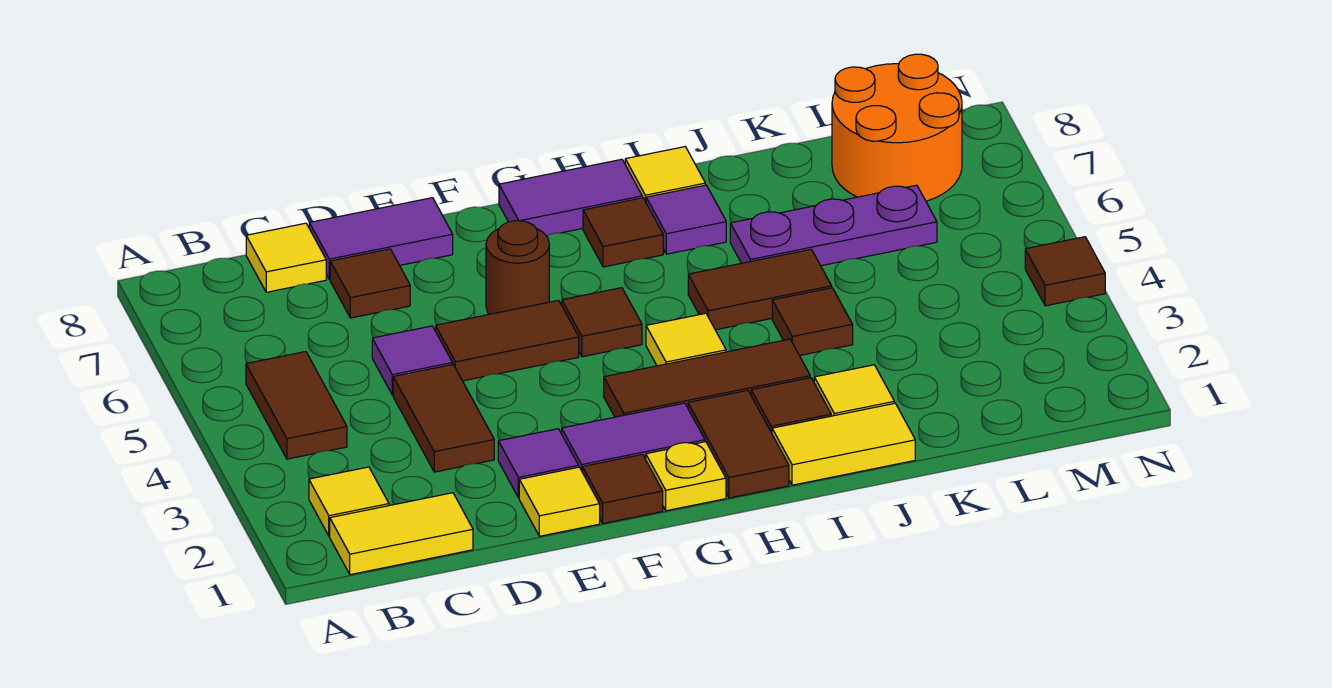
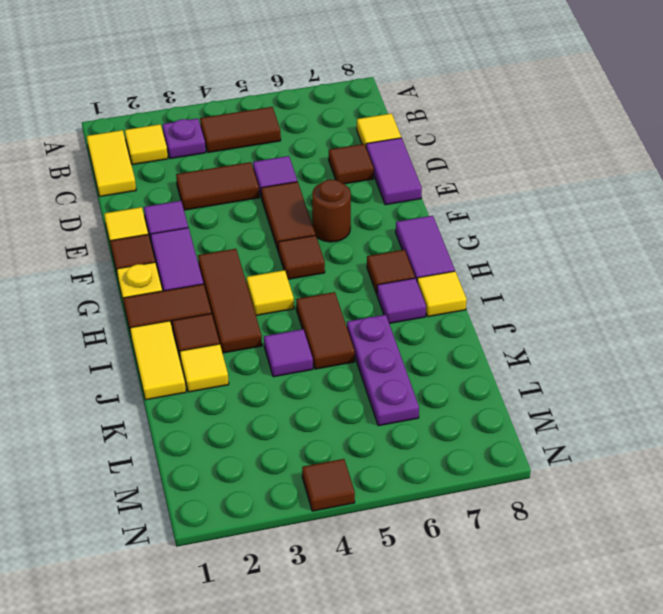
none -> purple plate B3 level 1
brown tile J4 level 1 -> purple tile J4 level 1
orange round brick L7:M8 level 1 -> none

